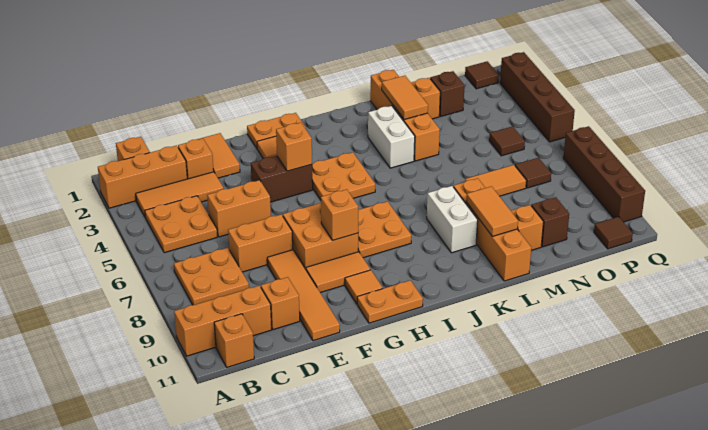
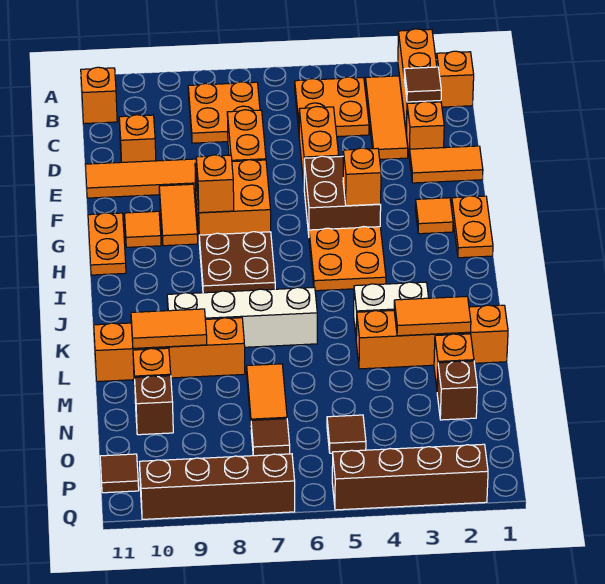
orange brick A10:C10 level 1 -> none
brown brick F4:G4 level 1 -> brown brick F4:G5 level 1
orange plate H7:I8 level 1 -> brown plate H7:I8 level 1
white brick K8:K9 level 1 -> white brick K6:K9 level 1
brown tile P1 level 1 -> brown tile C2 level 2

